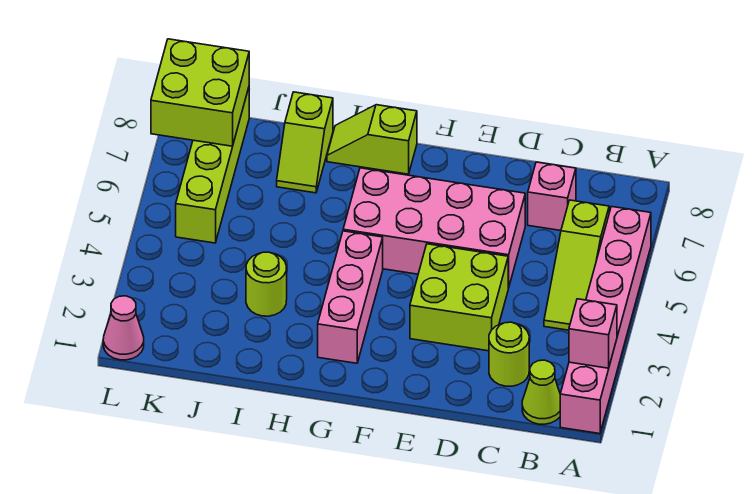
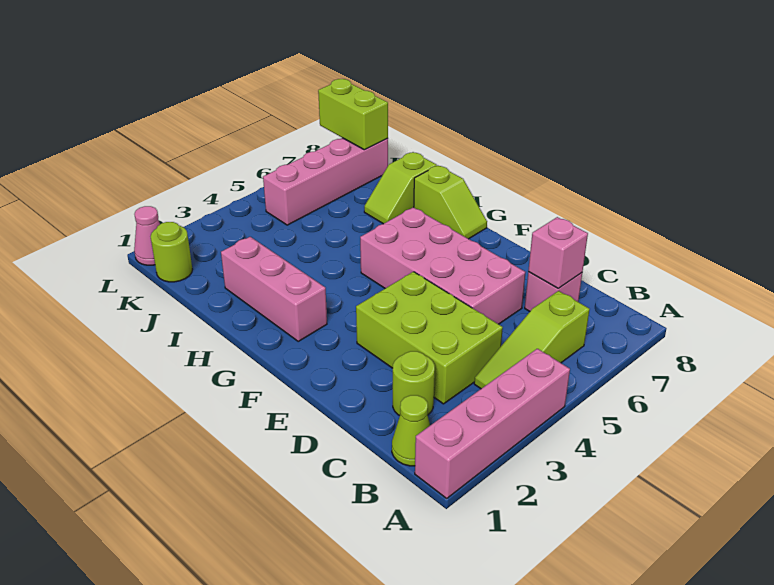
pink brick A1:A6 level 1 -> pink brick A1:A4 level 1
pink brick A2 level 2 -> pink brick C7 level 2
lime brick D3:E4 level 1 -> lime brick C3:E4 level 1
pink brick G2:G4 level 1 -> pink brick G2:I2 level 1
lime slope G8:H8 level 1 top G -> lime slope G8:H8 level 1 top H
lime round brick I3 level 1 -> lime round brick K1 level 1
lime brick K5:K8 level 1 -> pink brick K5:K8 level 1
lime brick K7:L8 level 2 -> lime brick K8:L8 level 2

